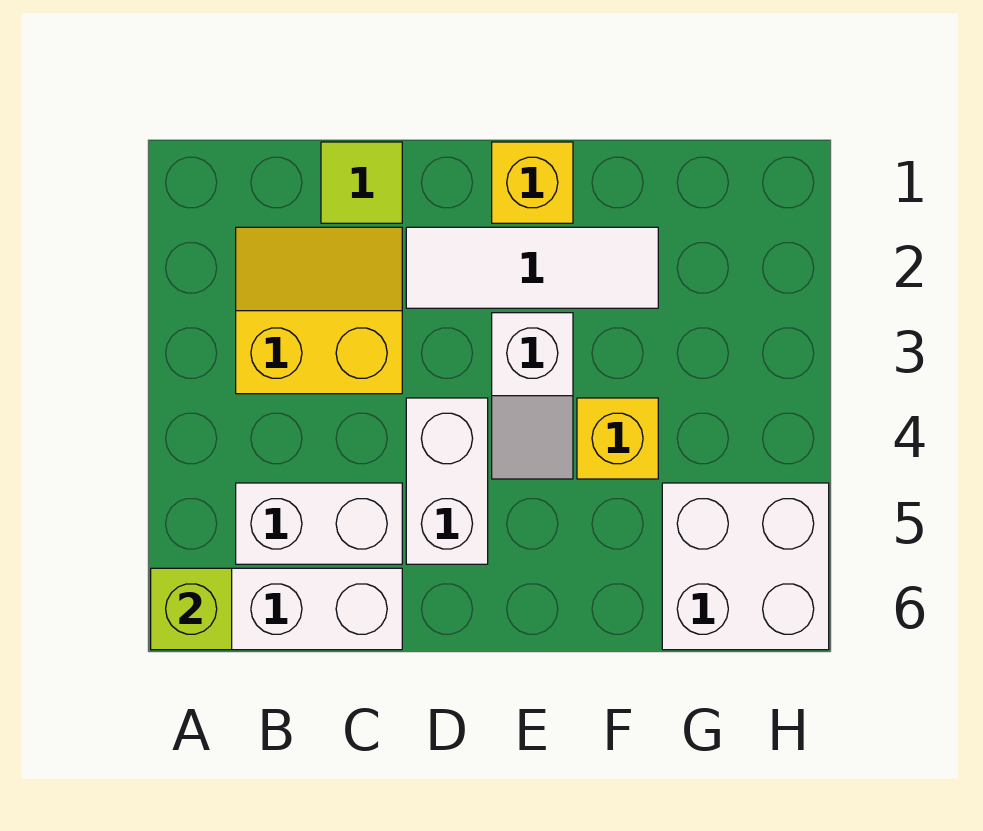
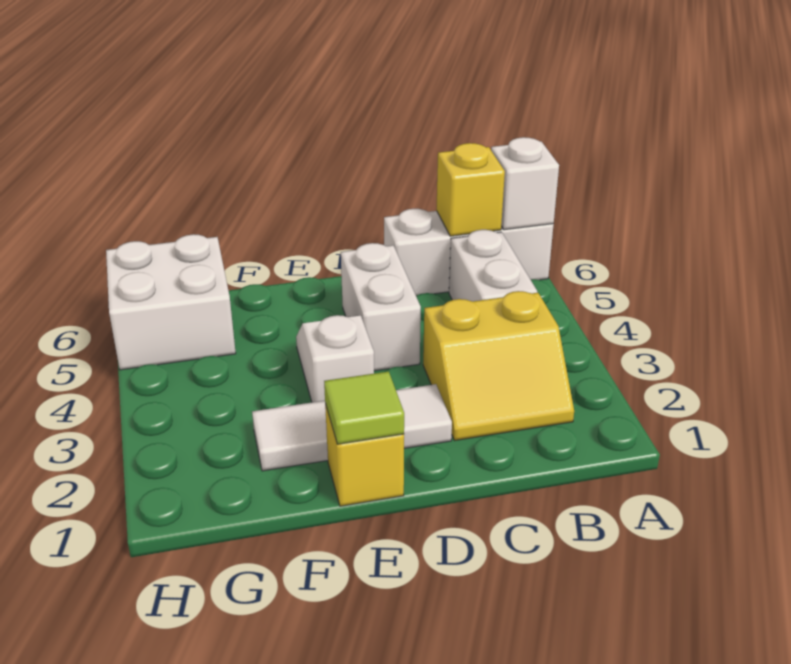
lime brick A6 level 2 -> white brick A6 level 2
white brick B5:C5 level 1 -> white brick B4:B5 level 1
lime tile C1 level 1 -> lime tile E1 level 2
yellow brick F4 level 1 -> yellow brick B6 level 2

